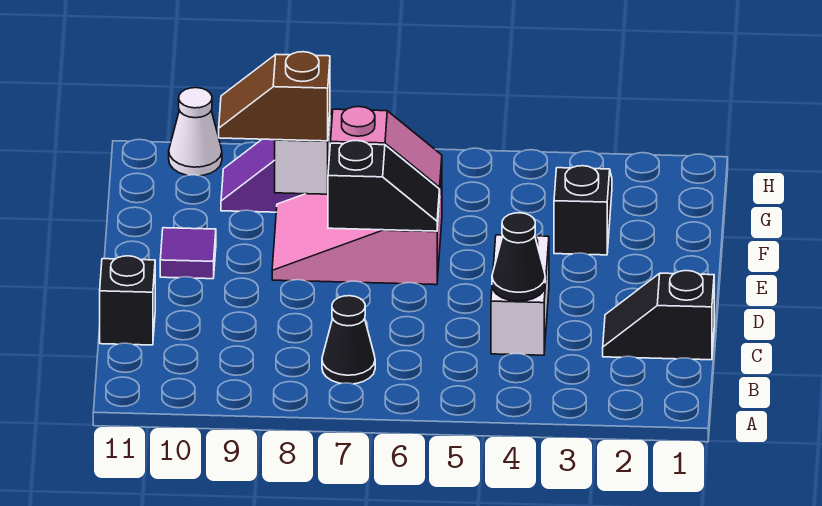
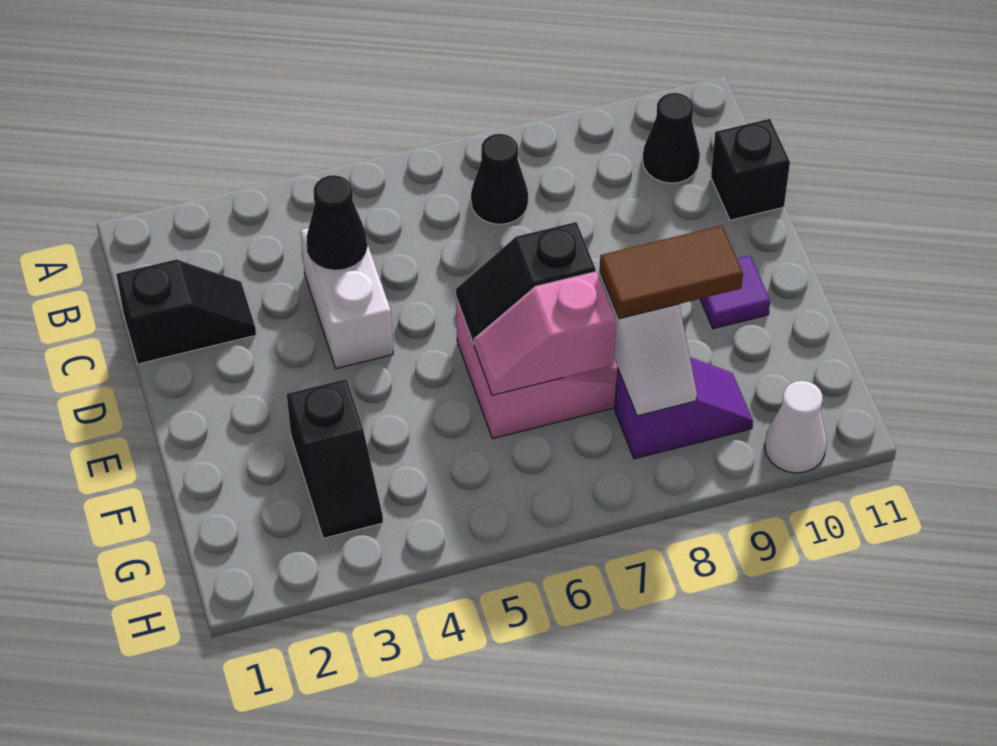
none -> black cone B10 level 1
brown slope F8:F9 level 3 top 8 -> brown tile F8:F9 level 3

